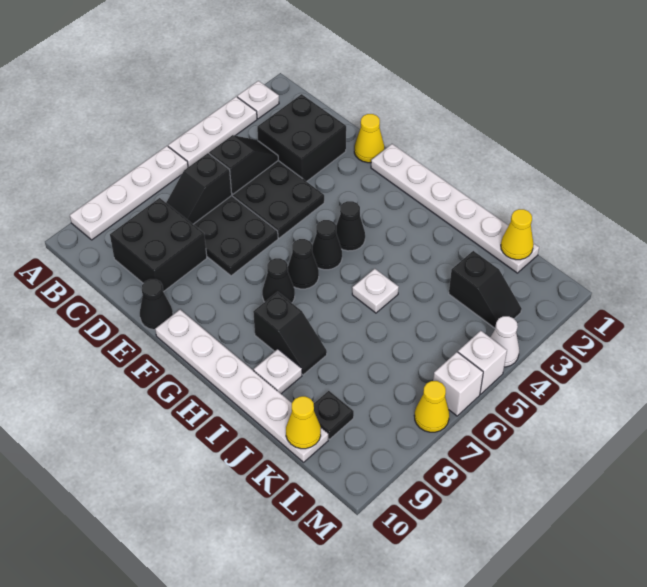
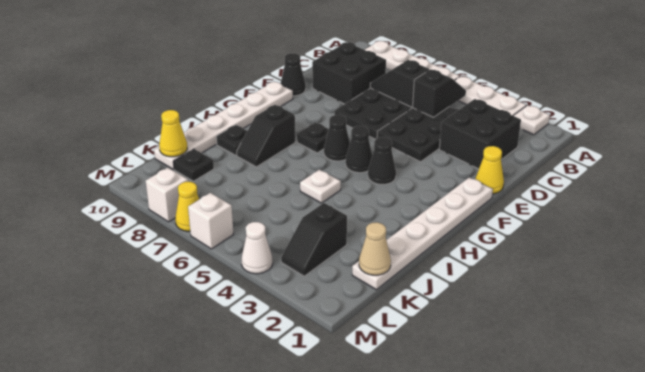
black slope C4:C5 level 2 top 5 -> black slope B5:C5 level 2 top C
black cone G7 level 1 -> black plate G7 level 1
white plate I9 level 1 -> black plate I9 level 1
yellow cone K1 level 2 -> tan cone K1 level 2
white brick M5 level 1 -> white brick M8 level 1

